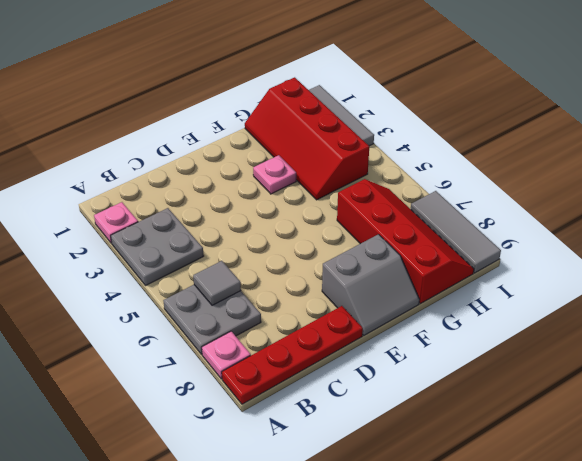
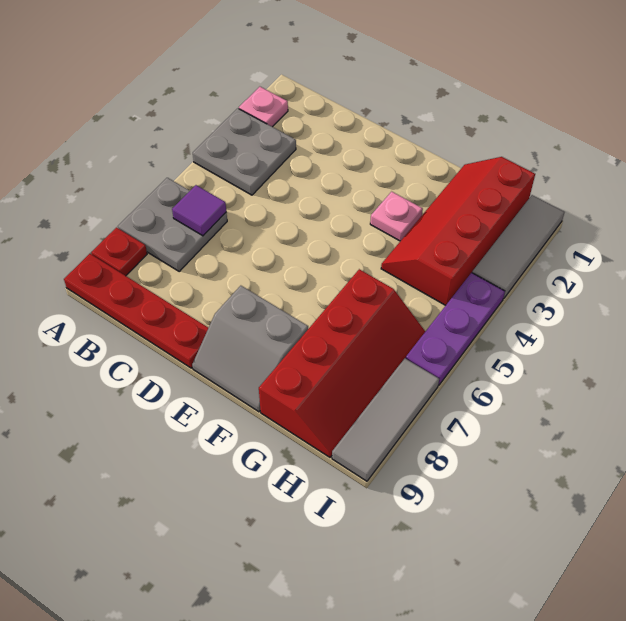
pink plate A8 level 1 -> red plate A8 level 1
grey tile B6 level 2 -> purple tile B6 level 2
none -> purple plate I4:I6 level 1

